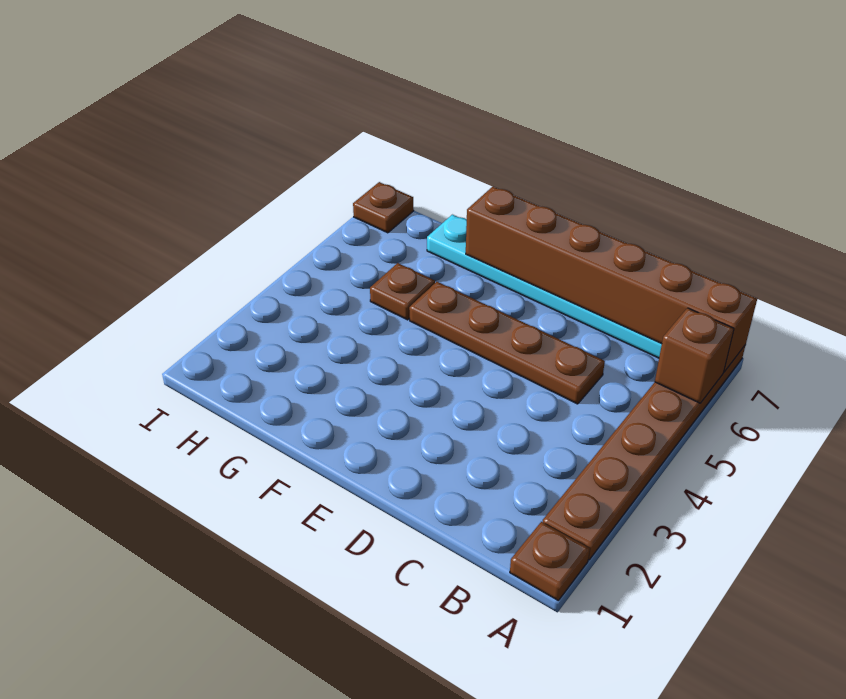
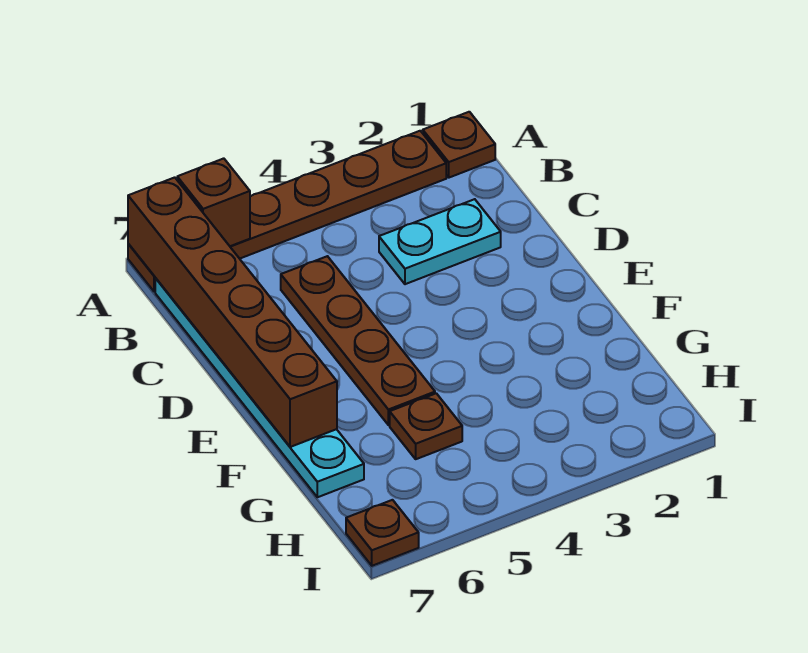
none -> cyan plate C2:C3 level 1

